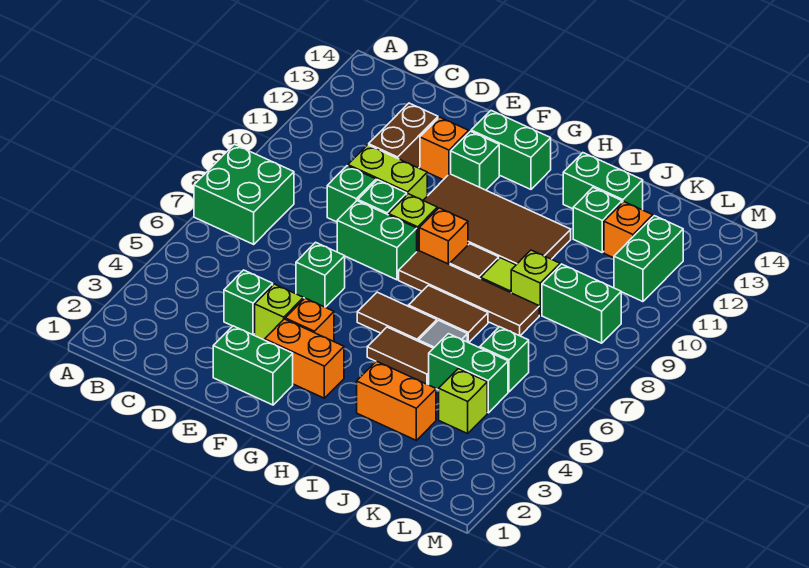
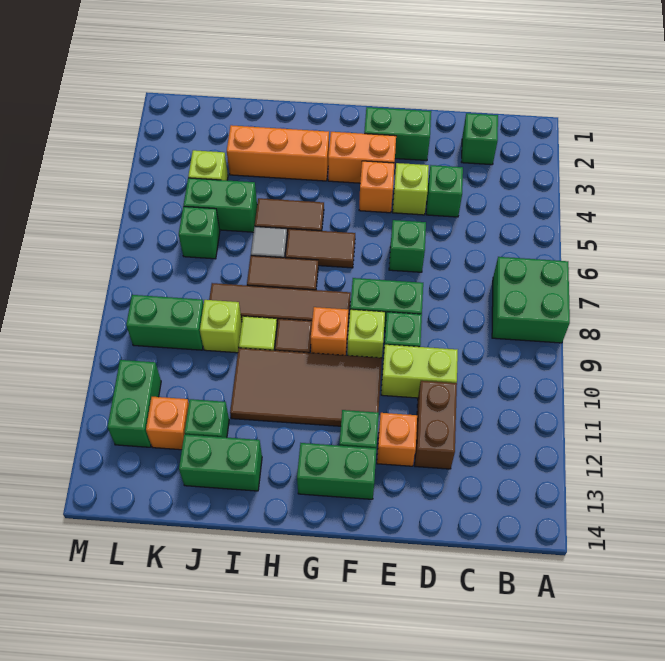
green brick D9 level 1 -> green brick C2 level 1
orange brick I3:J3 level 1 -> orange brick H3:J3 level 1

